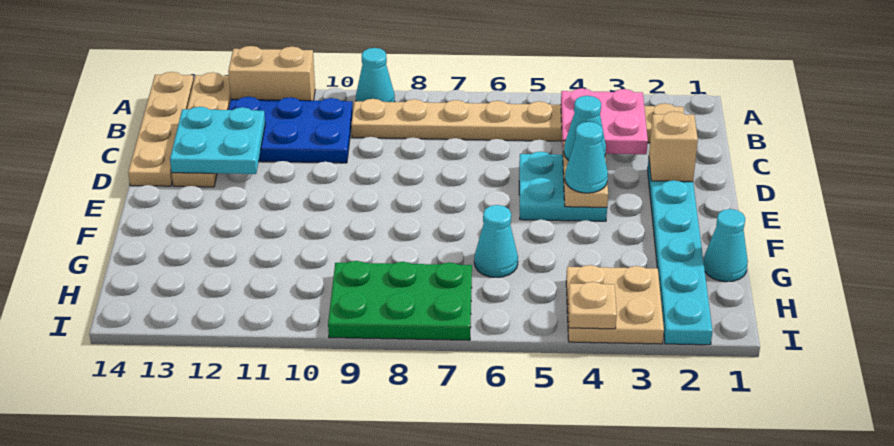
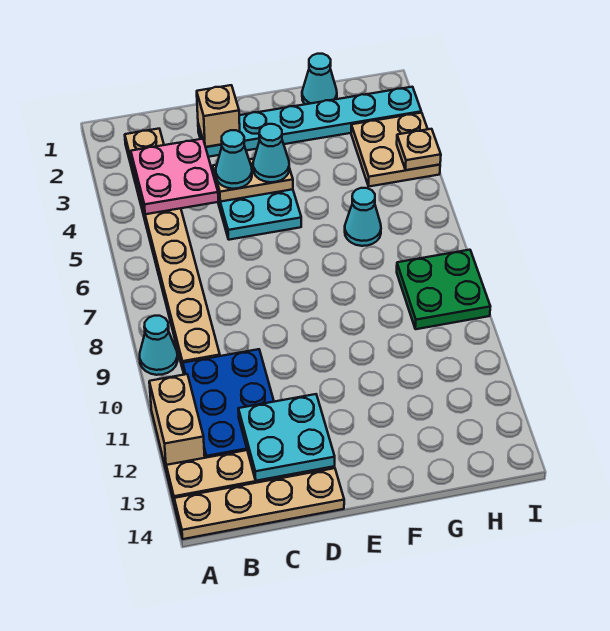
green plate H7:I9 level 1 -> green plate H8:I9 level 1

